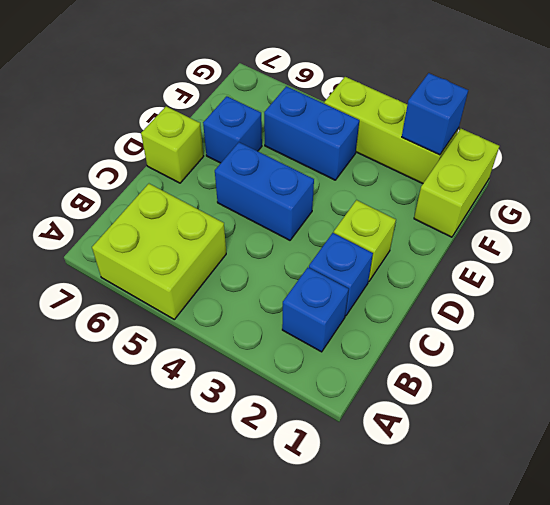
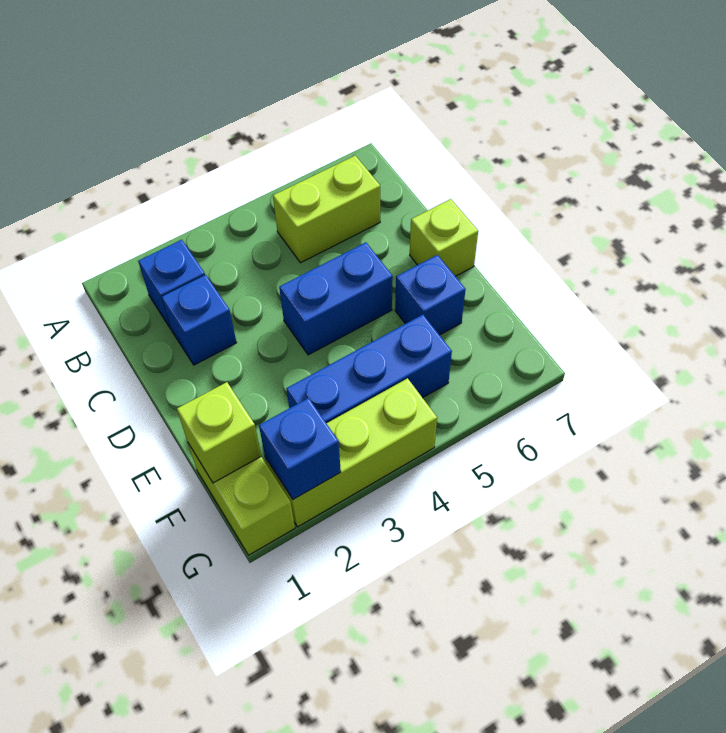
lime brick A5:B6 level 1 -> lime brick B5:B6 level 1
lime brick D2 level 1 -> lime brick F1 level 2
blue brick F4:F5 level 1 -> blue brick F3:F5 level 1

